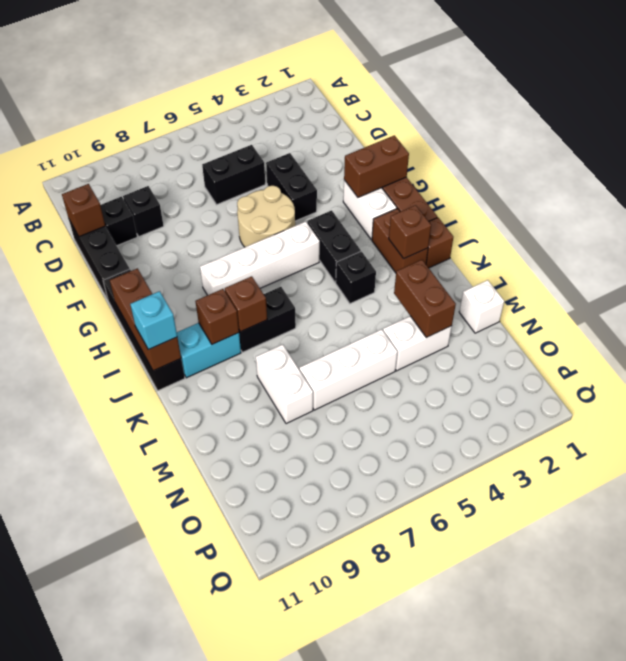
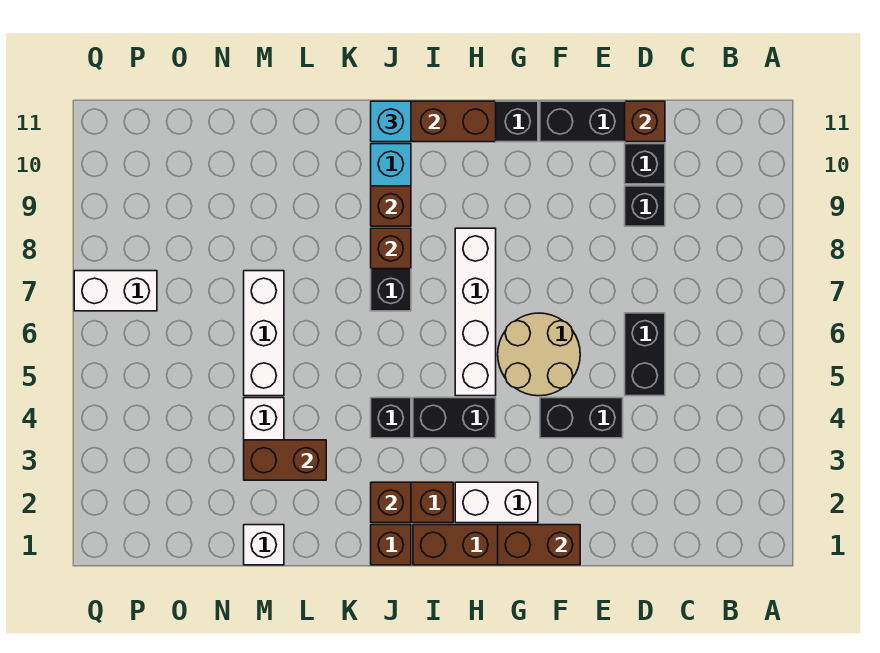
brown brick G1:G2 level 2 -> brown brick F1:G1 level 2
white brick L8:M8 level 1 -> white brick P7:Q7 level 1

